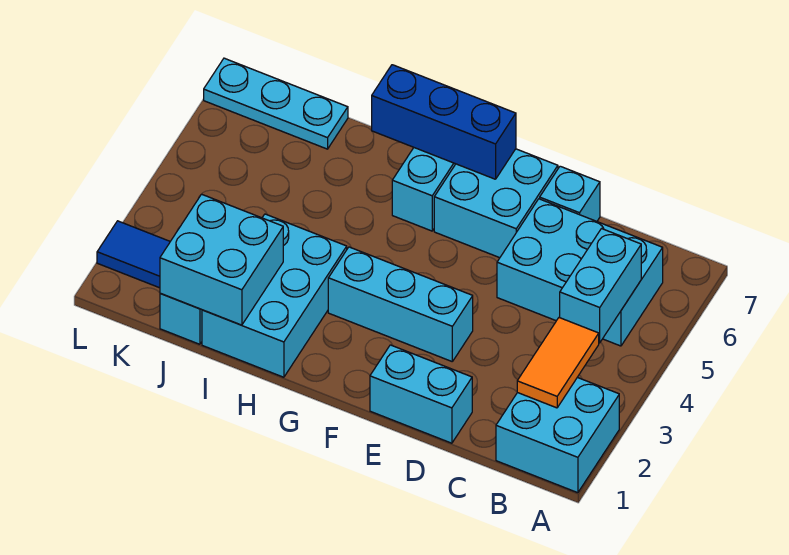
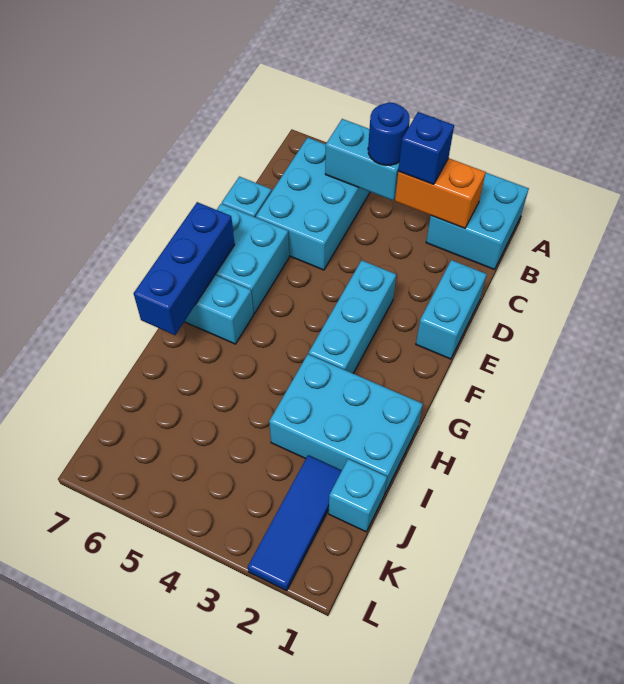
orange tile B2:B3 level 2 -> orange brick B2:B3 level 2
none -> blue brick B3 level 3
none -> blue round brick B4 level 3
cyan brick I1:J2 level 2 -> none
cyan plate J7:L7 level 1 -> none

